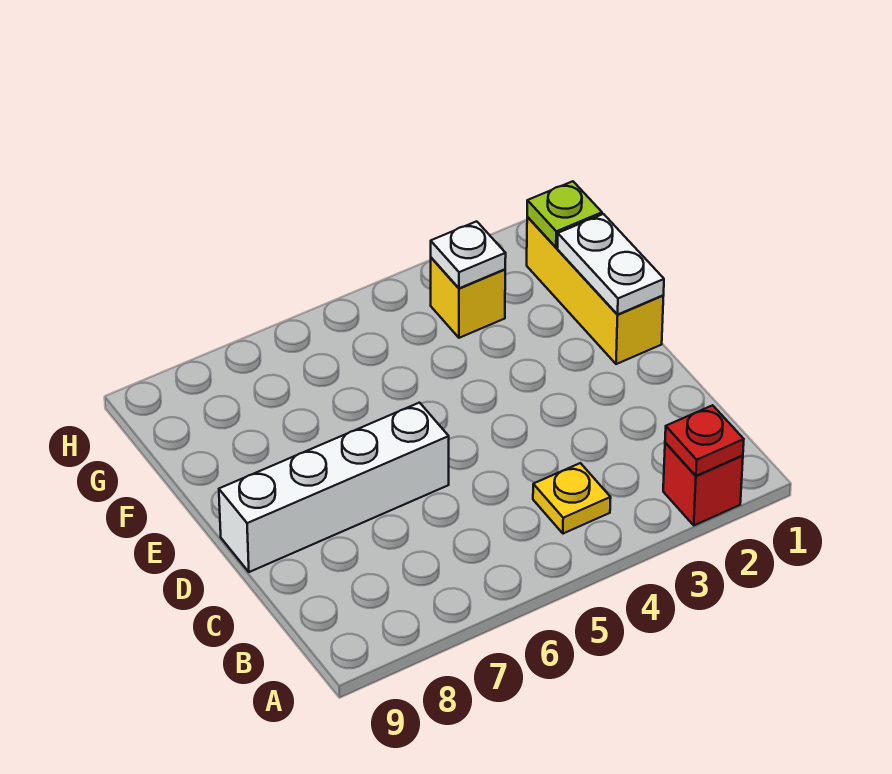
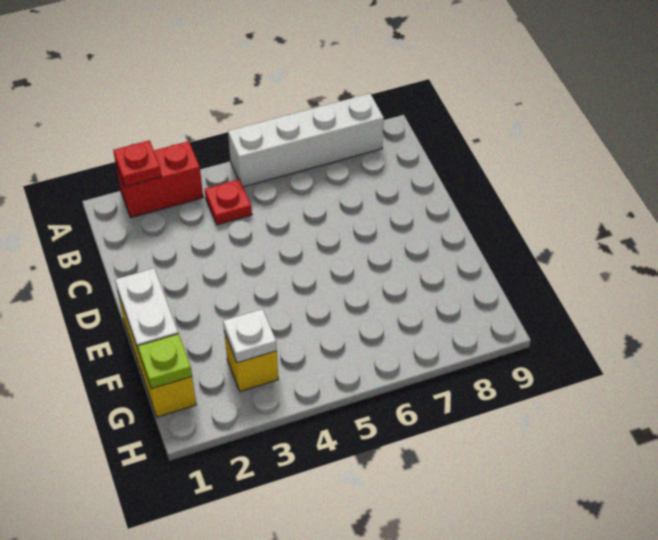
red brick A2 level 1 -> red brick A2:A3 level 1
yellow plate B4 level 1 -> red plate B4 level 1
white brick D6:D9 level 1 -> white brick A5:A8 level 1

